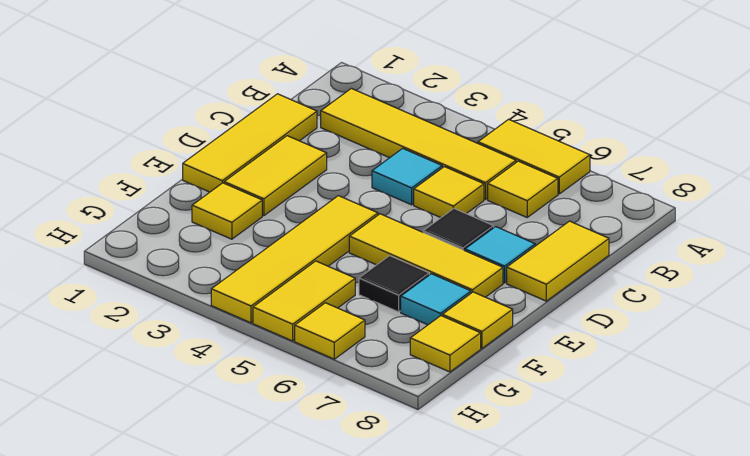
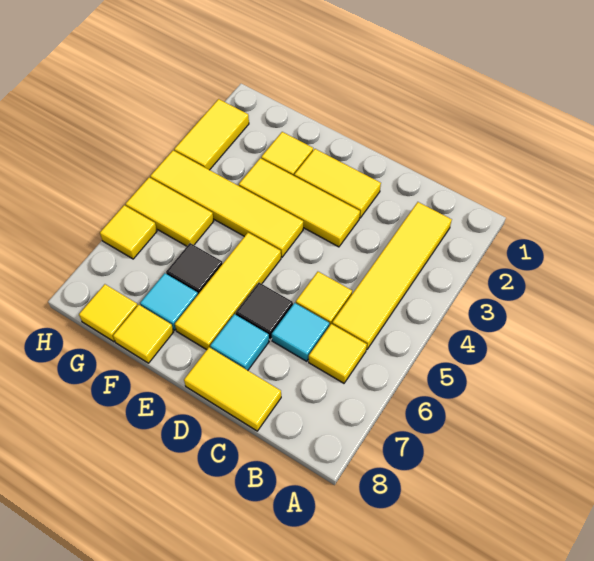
yellow tile A5:A6 level 1 -> yellow tile H2:H3 level 1
yellow tile C1:E1 level 1 -> yellow tile D3:F3 level 1
cyan tile C4 level 1 -> cyan tile C6 level 1

